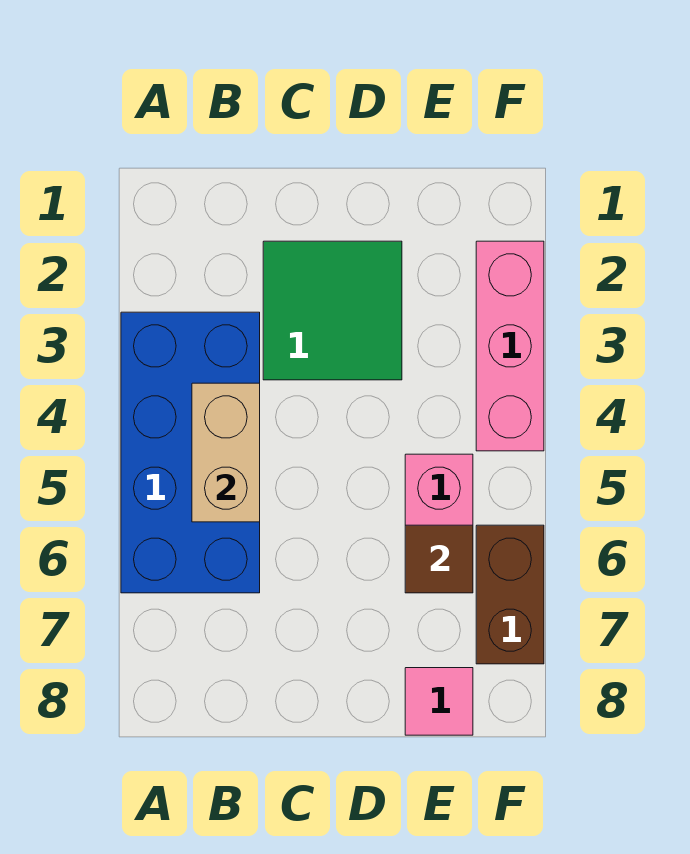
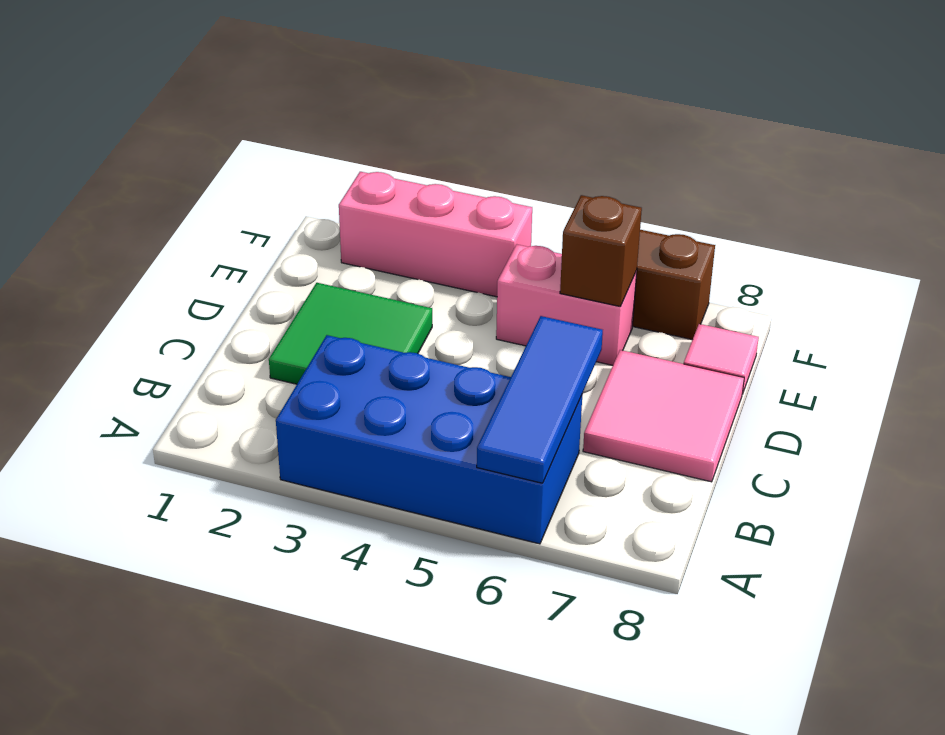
none -> blue tile A6:C6 level 2
tan brick B4:B5 level 2 -> none
none -> pink tile C7:D8 level 1
brown tile E6 level 2 -> brown brick E6 level 2

